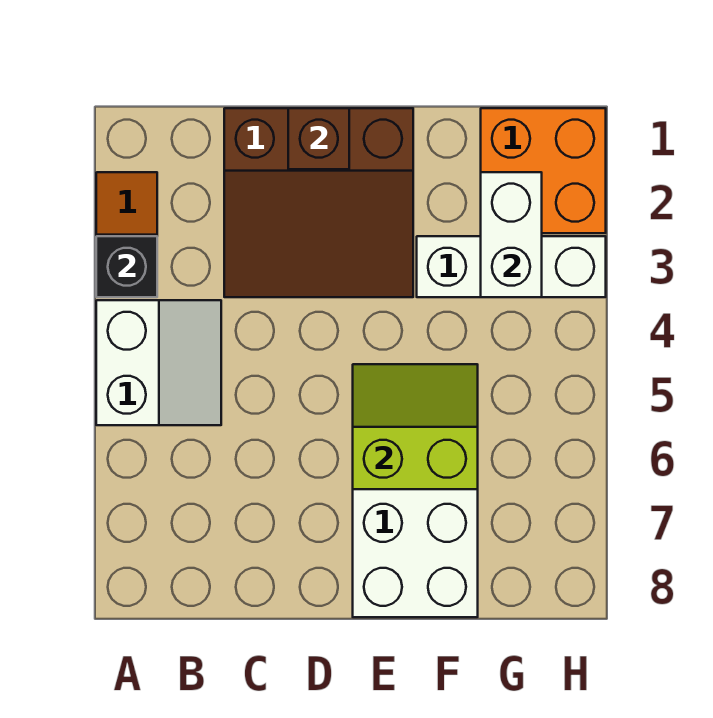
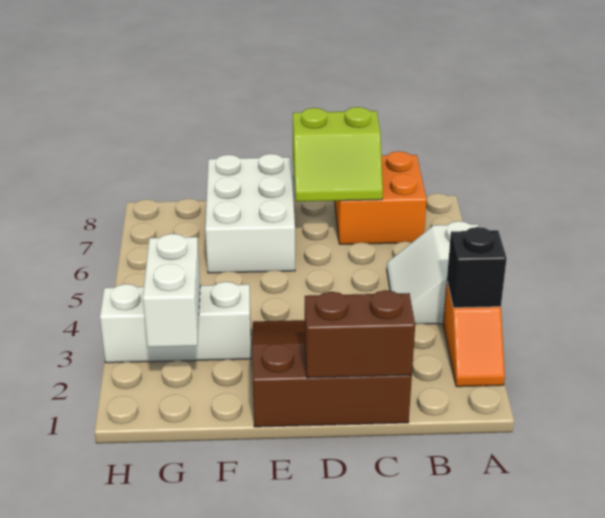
brown brick D1 level 2 -> brown brick C1:D1 level 2
lime slope E5:F6 level 2 top 6 -> lime slope C7:D8 level 2 top 8
orange brick G1:H2 level 1 -> orange brick B7:C8 level 1

